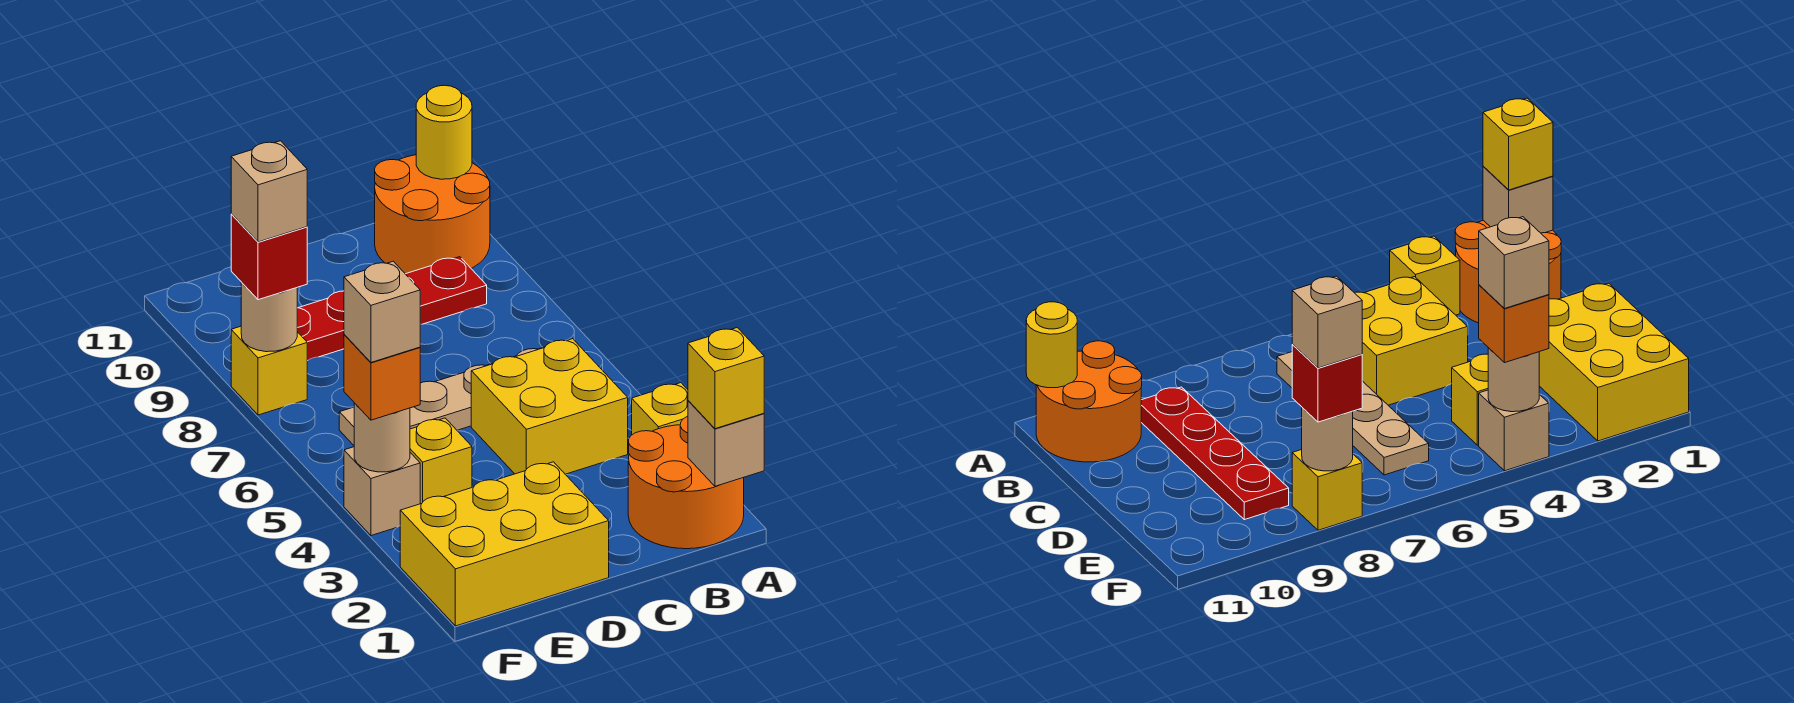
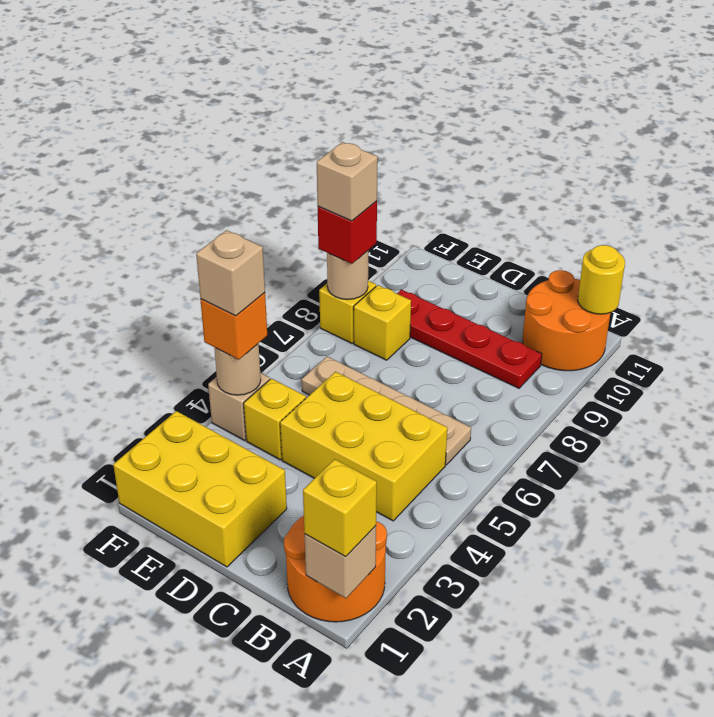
yellow brick A3 level 1 -> yellow brick E8 level 1
yellow brick B4:C5 level 1 -> yellow brick B4:D5 level 1

